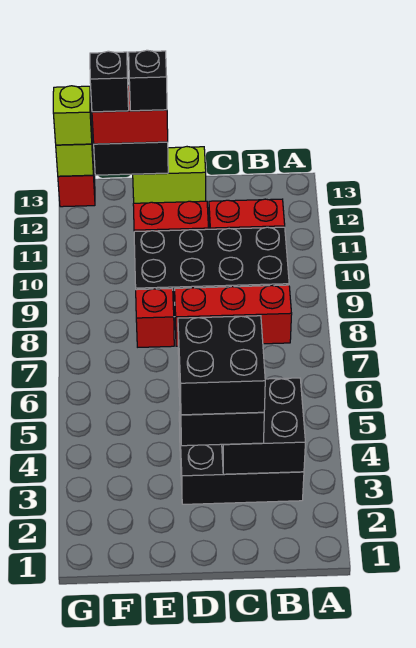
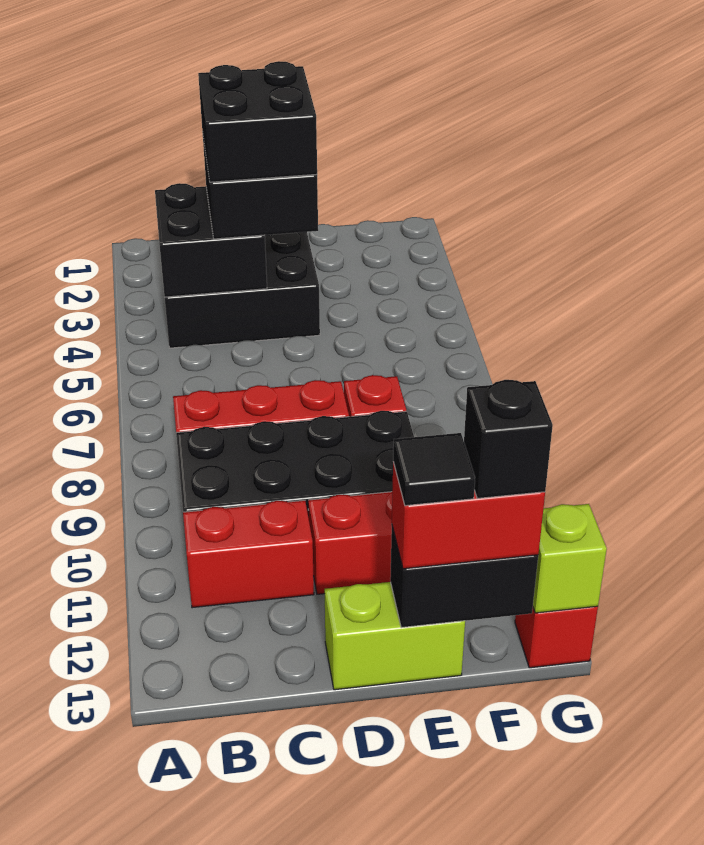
black brick E13 level 4 -> black tile E13 level 4
lime brick G13 level 3 -> none

